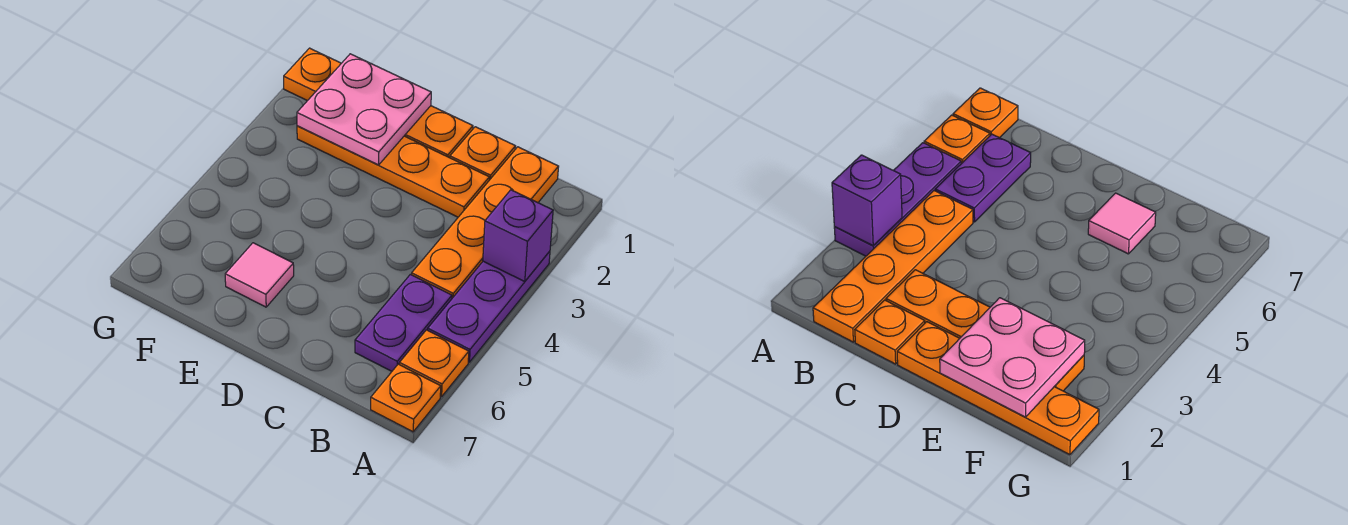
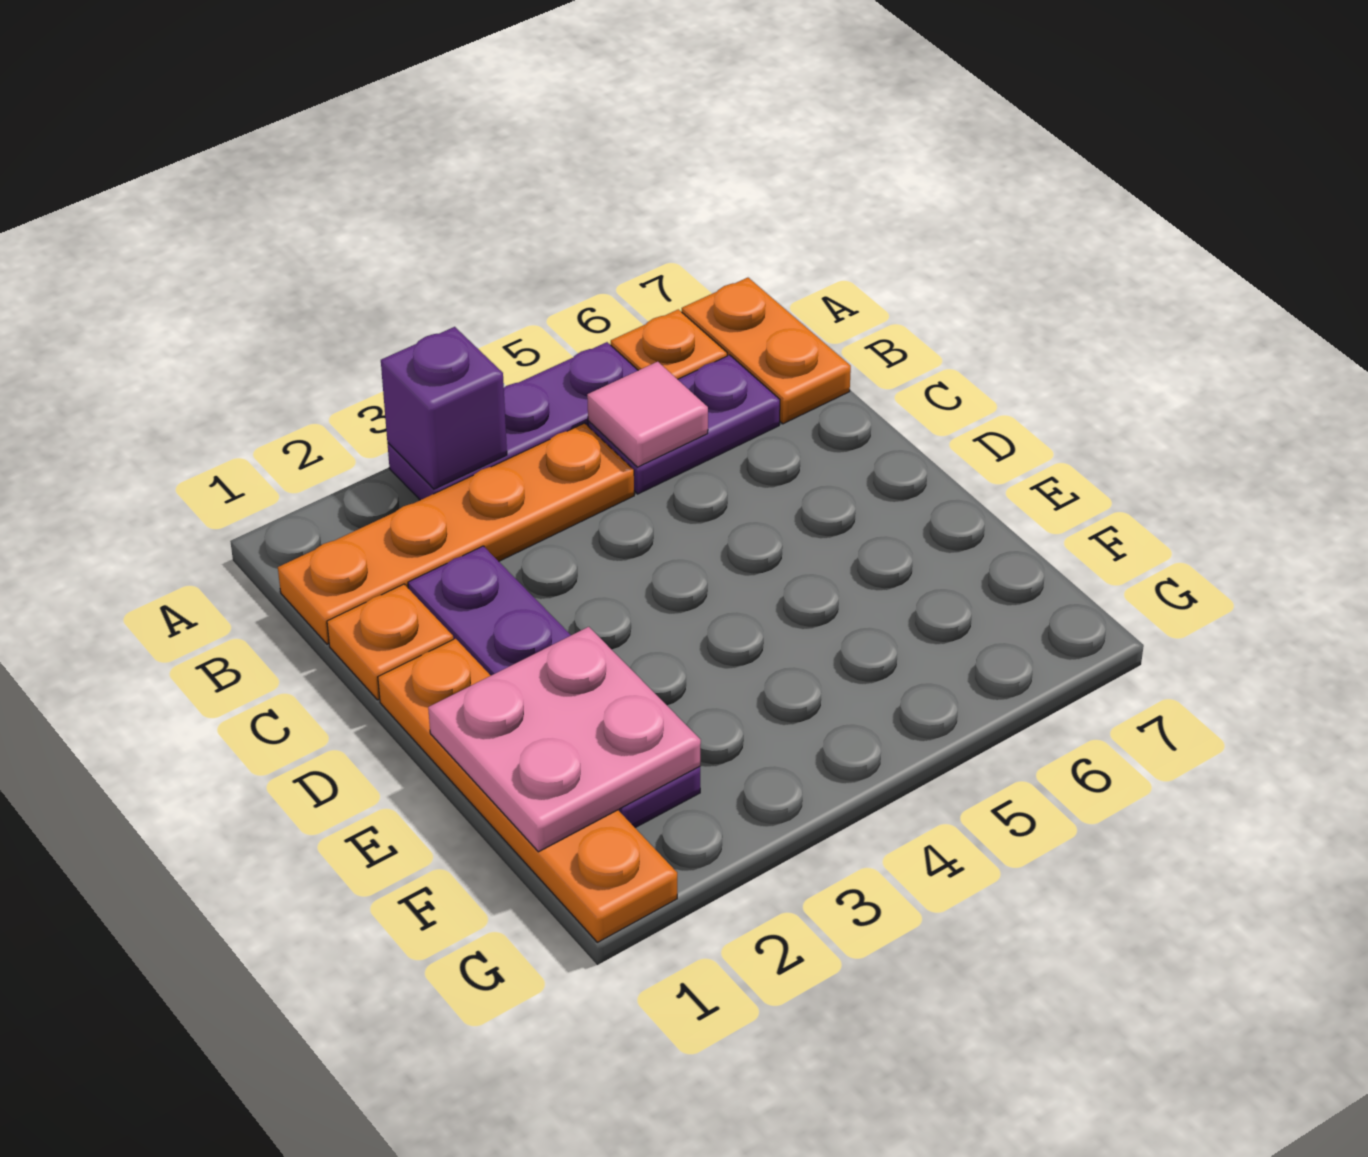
orange plate A7 level 1 -> orange plate A7:B7 level 1
orange plate C2:F2 level 1 -> purple plate C2:F2 level 1
pink tile E6 level 1 -> pink tile B5 level 2

